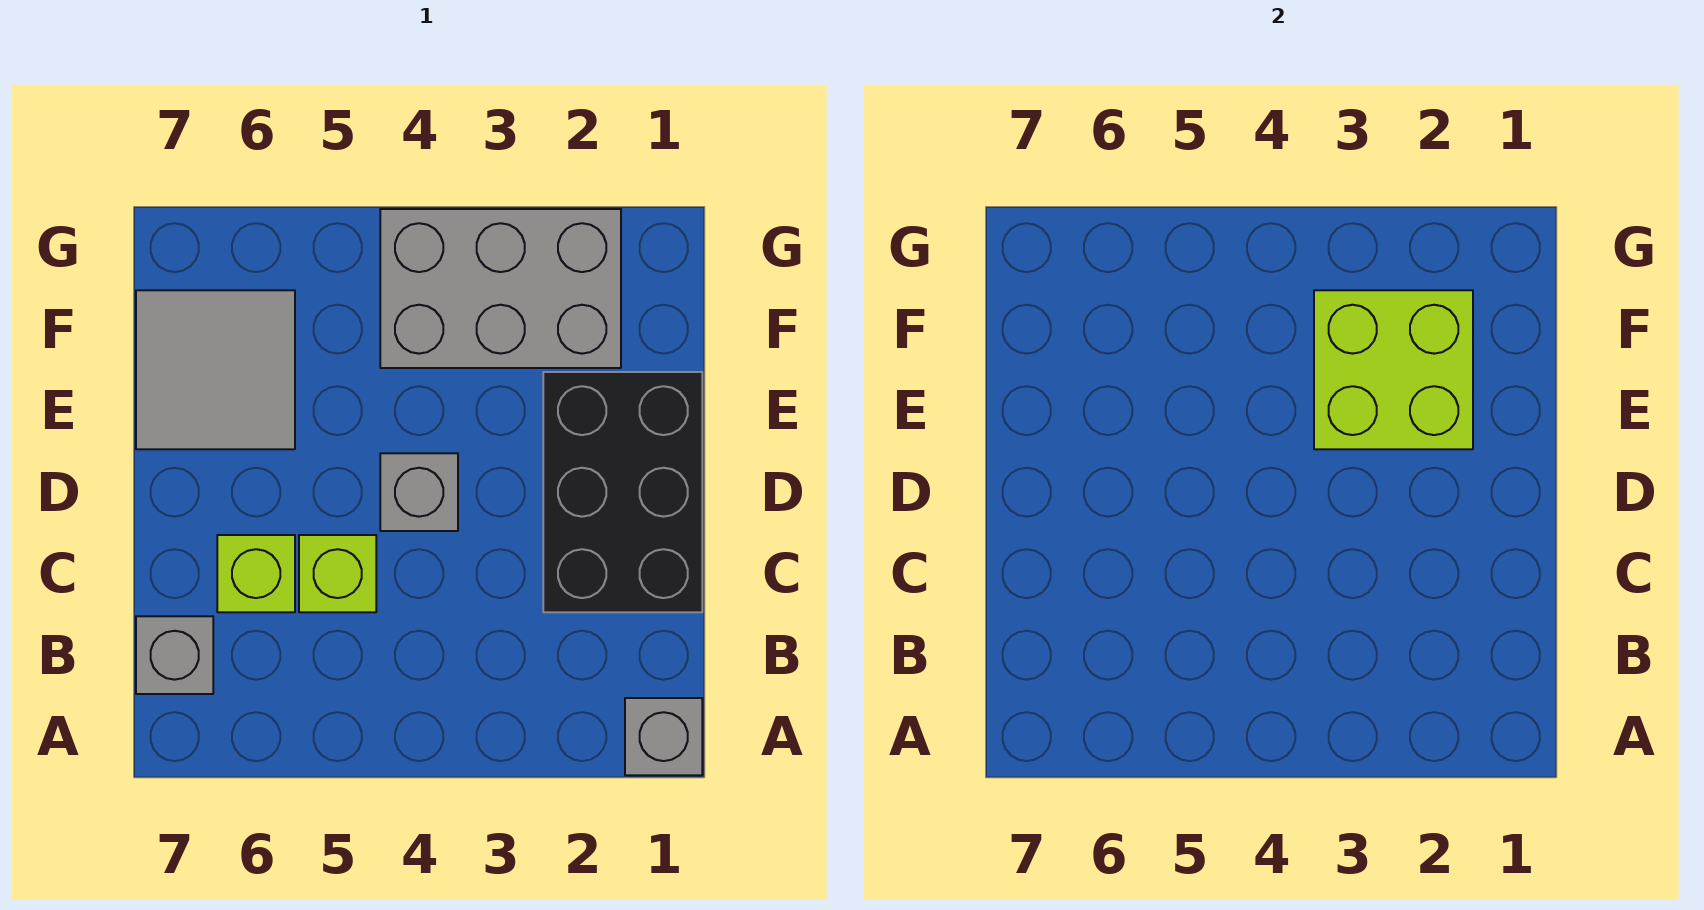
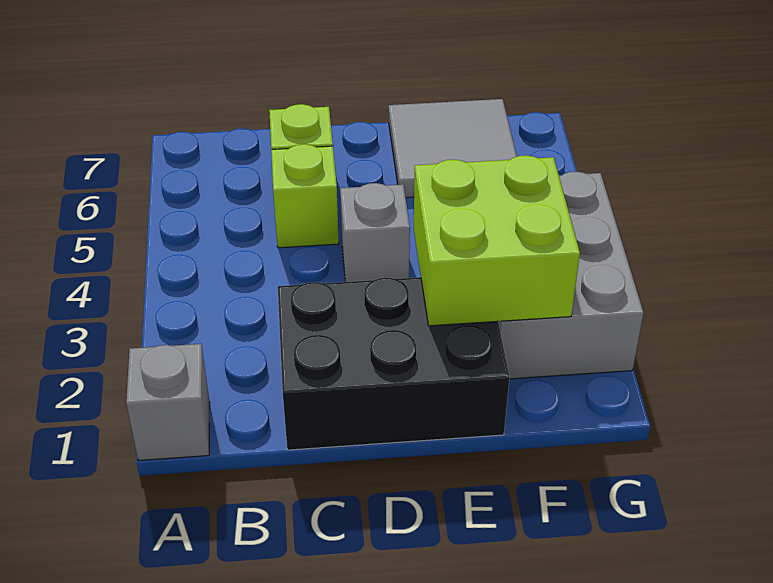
grey brick B7 level 1 -> none

